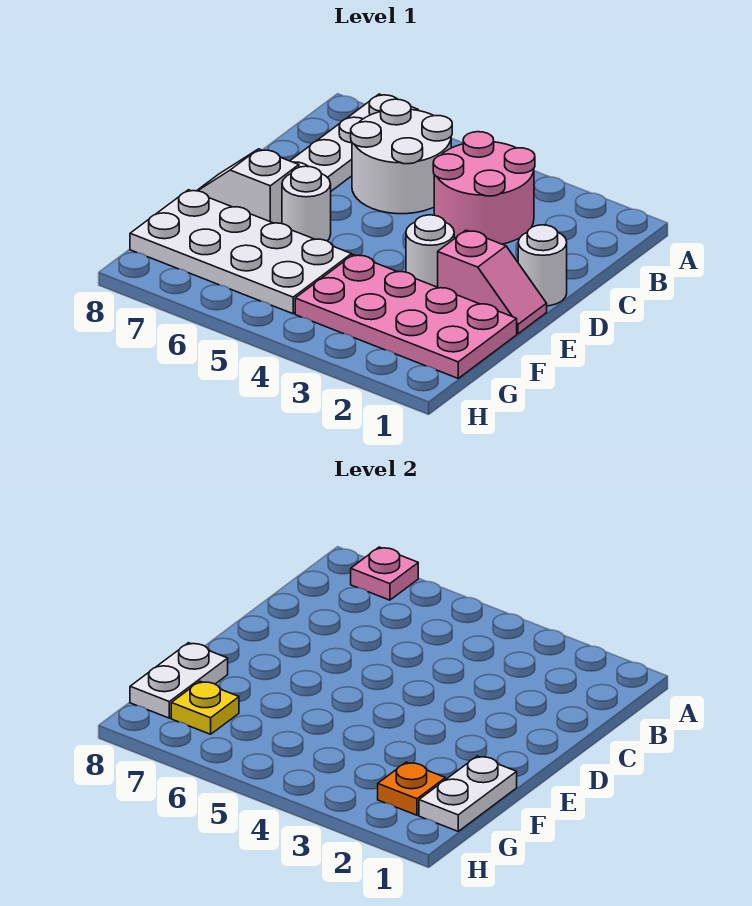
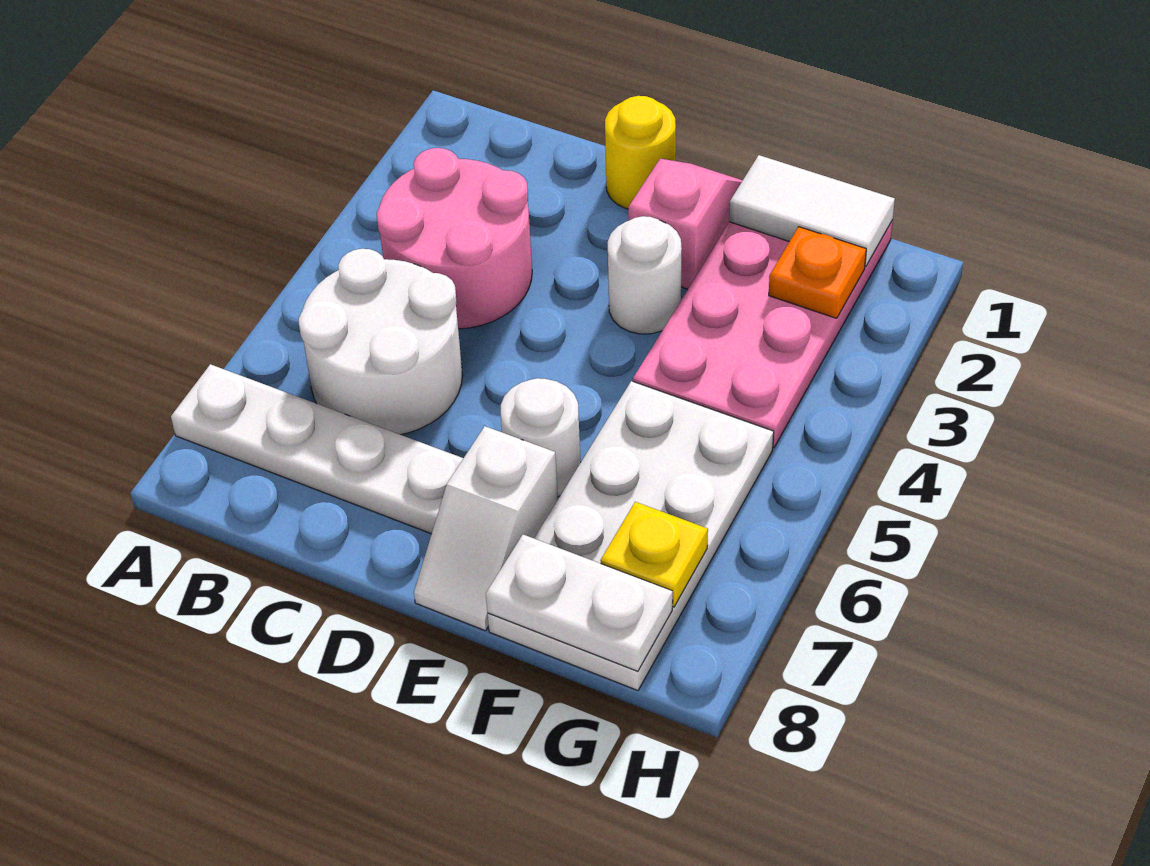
pink plate A7 level 2 -> none
white round brick D1 level 1 -> yellow round brick D1 level 1
white plate F1:G1 level 2 -> white tile F1:G1 level 2

